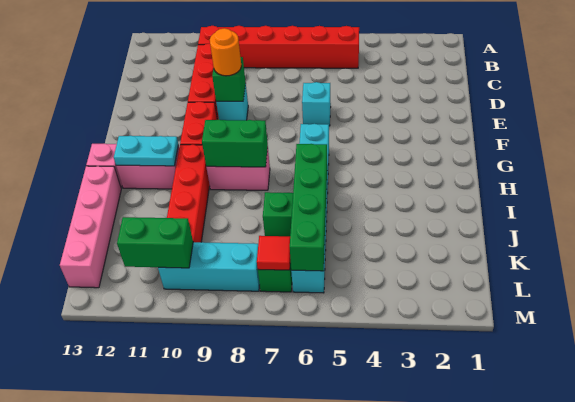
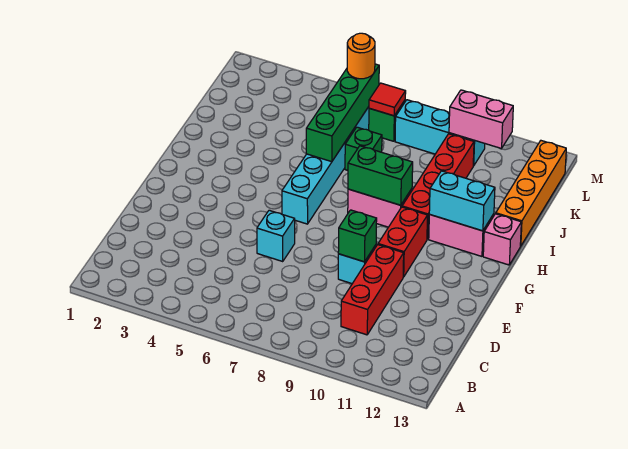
red brick B5:B10 level 1 -> none
orange round brick E9 level 3 -> orange round brick L6 level 3
cyan plate H11:H12 level 2 -> cyan brick H11:H12 level 2
pink brick I13:L13 level 1 -> orange brick I13:L13 level 1
green brick L10:L11 level 2 -> pink brick L10:L11 level 2

